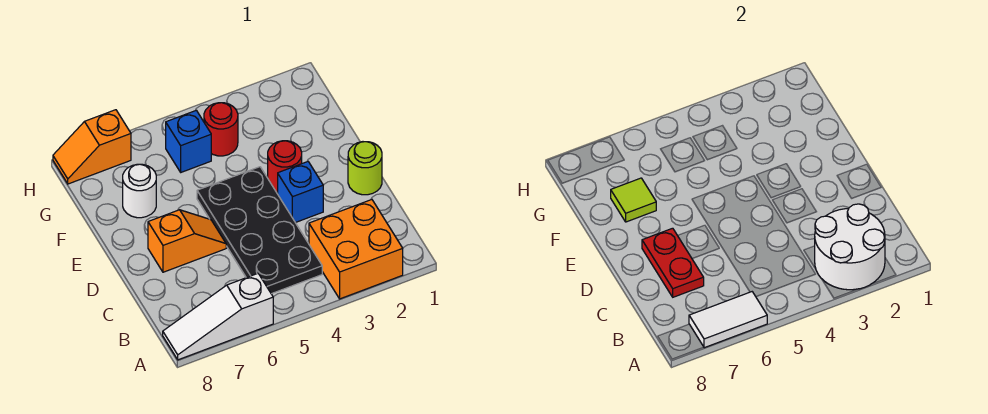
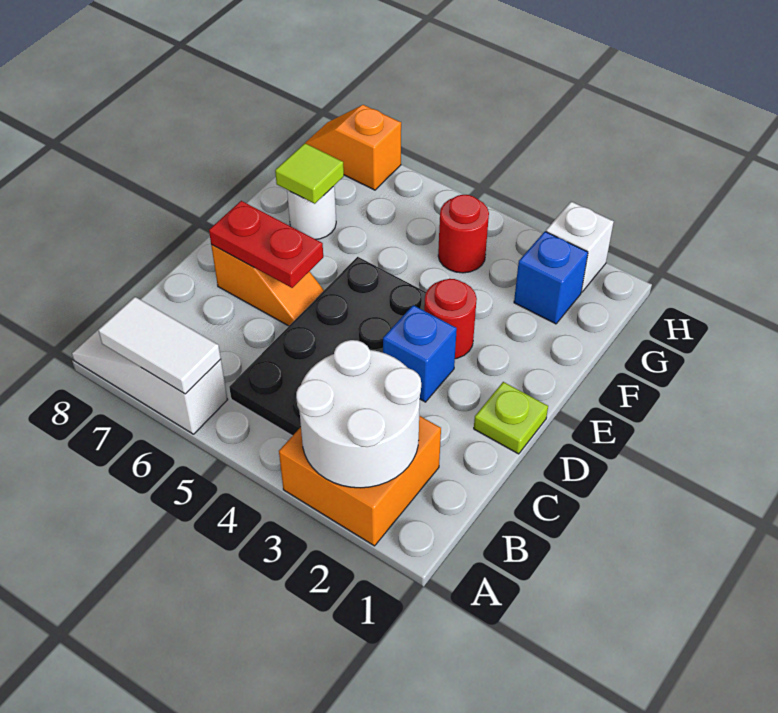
red plate C7:D7 level 2 -> red plate D6:D7 level 2
lime round brick D1 level 1 -> lime plate D1 level 1
blue brick G5 level 1 -> blue brick G2 level 1
none -> white brick H2 level 1

